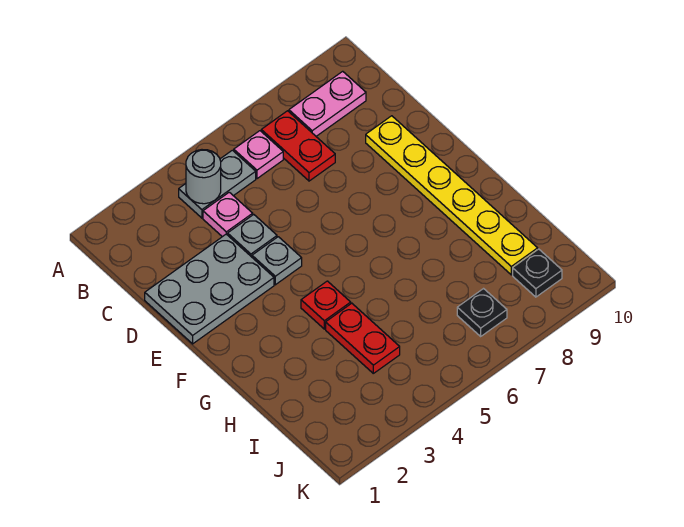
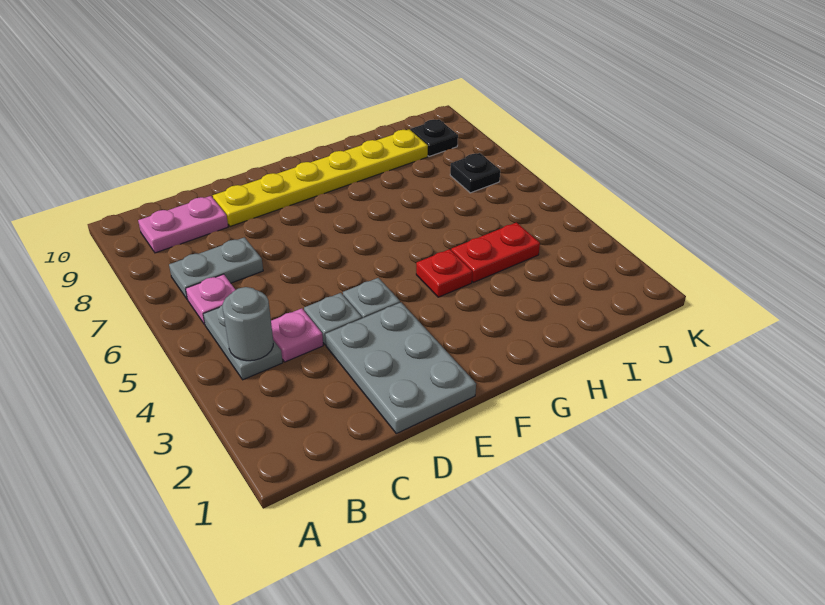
red plate B7:C7 level 1 -> grey plate B7:C7 level 1
pink plate B8:B9 level 1 -> pink plate B9:C9 level 1

